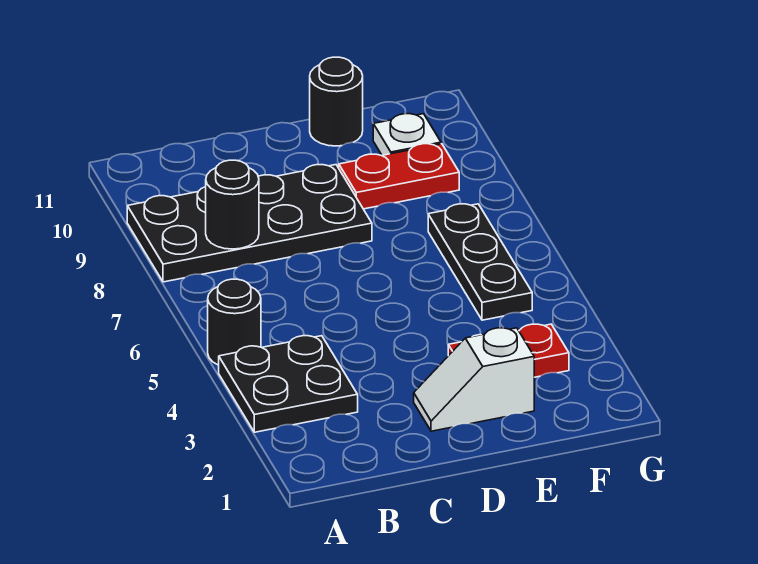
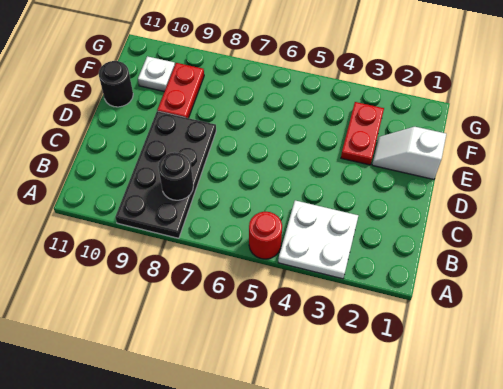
black plate A3:B4 level 1 -> white plate A3:B4 level 1
black round brick A5 level 1 -> red round brick A5 level 1
white slope D2:E2 level 1 top E -> white slope E1:E2 level 1 top 1
black plate F5:F7 level 1 -> none

